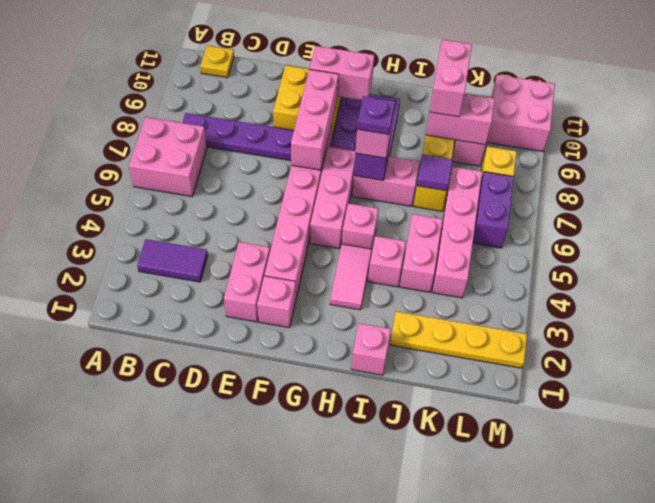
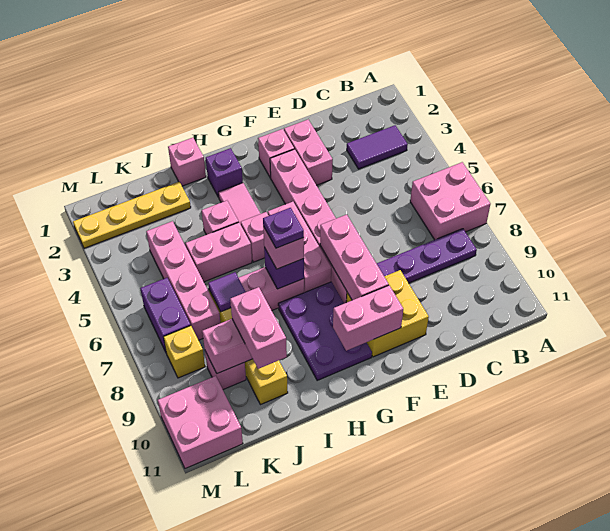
yellow plate B11 level 1 -> none
none -> purple brick H2 level 1
pink brick J4:J5 level 1 -> pink brick I5:J5 level 1

